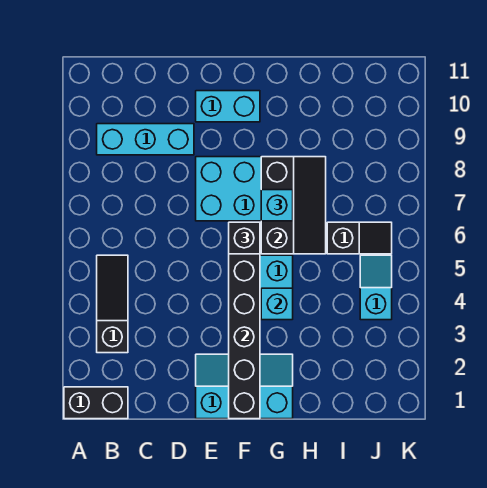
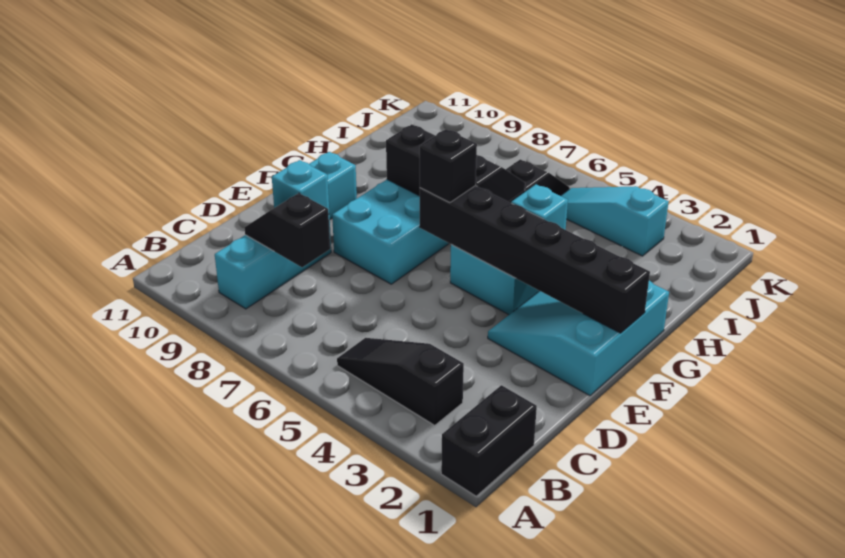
none -> black slope C8:C9 level 2 top 8
cyan slope E1:G2 level 1 top 1 -> cyan slope E1:G3 level 1 top 1
cyan brick G7 level 3 -> cyan brick D9 level 2
cyan slope J4:J5 level 1 top 4 -> cyan slope J3:J5 level 1 top 3

